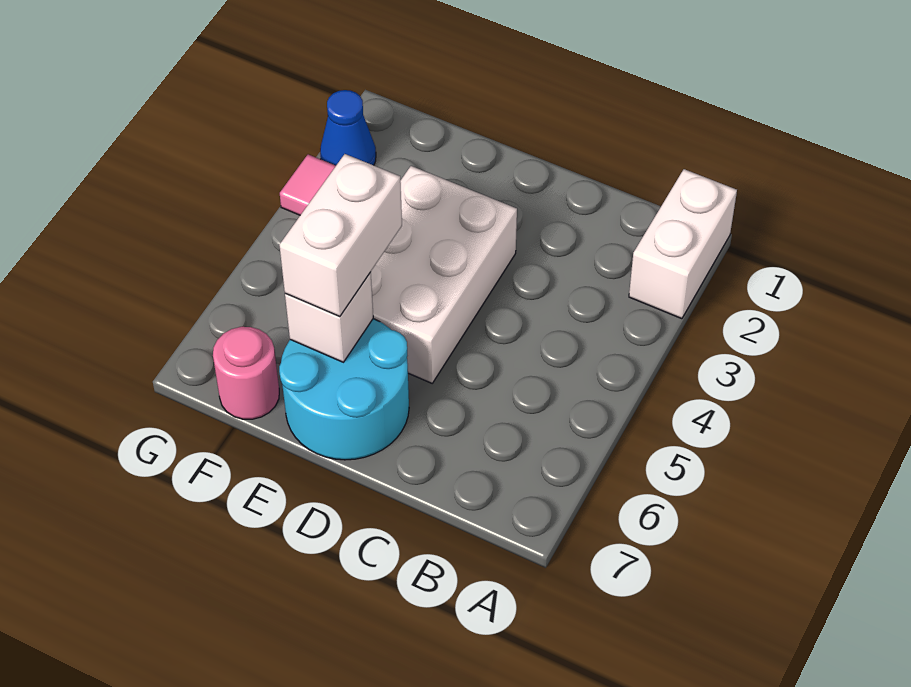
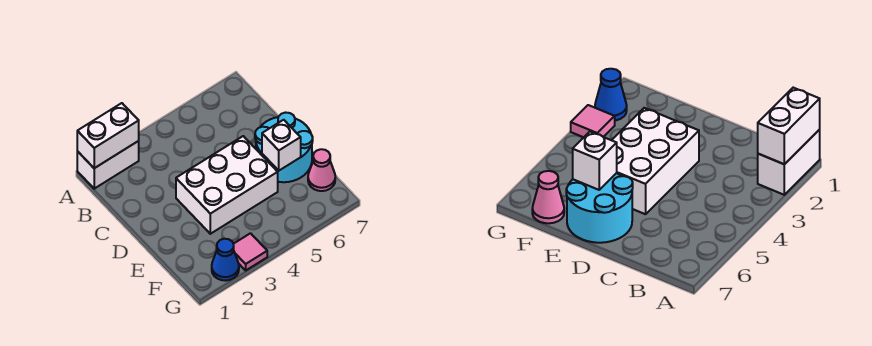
white brick E5:E6 level 3 -> white brick A1:A2 level 2
pink round brick F7 level 1 -> pink cone F7 level 1

